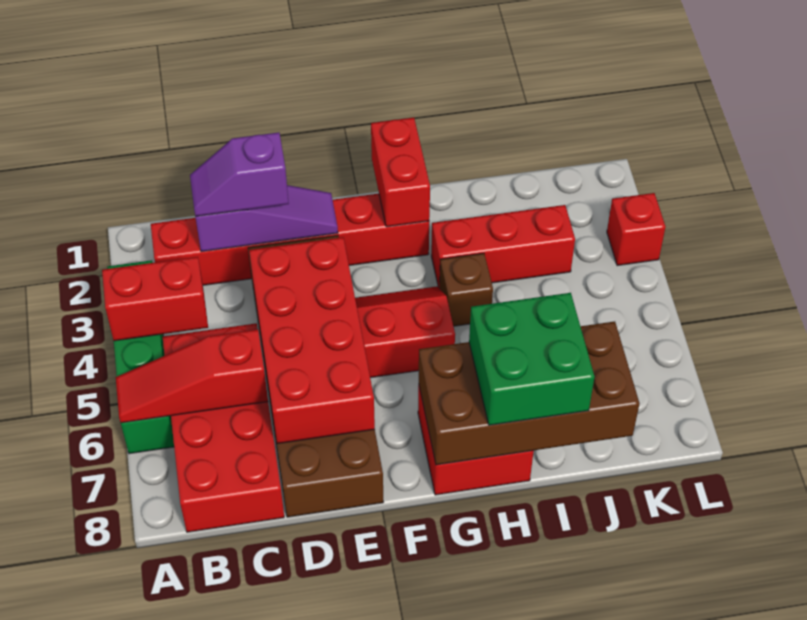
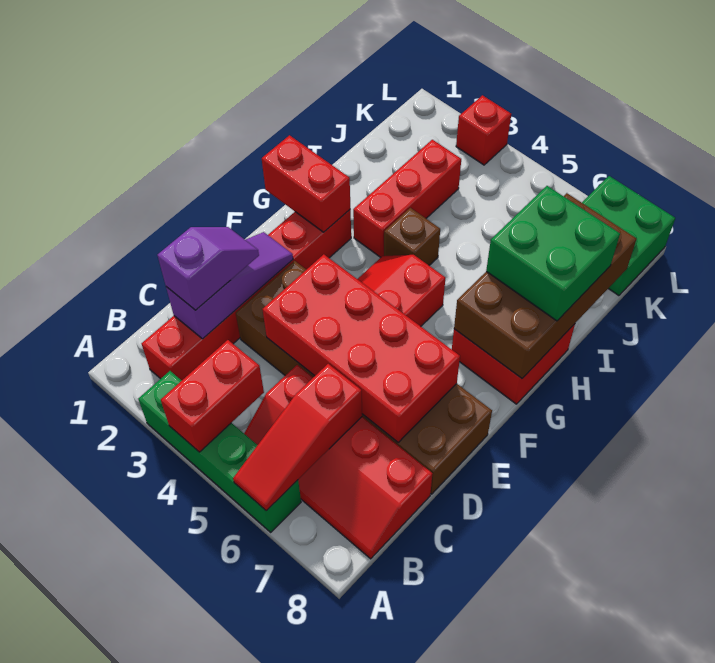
red brick B5:C8 level 1 -> red slope B5:C8 level 1 top C
purple slope C2:D2 level 3 top D -> purple slope C2:D2 level 3 top C
none -> green brick K7:L8 level 1

